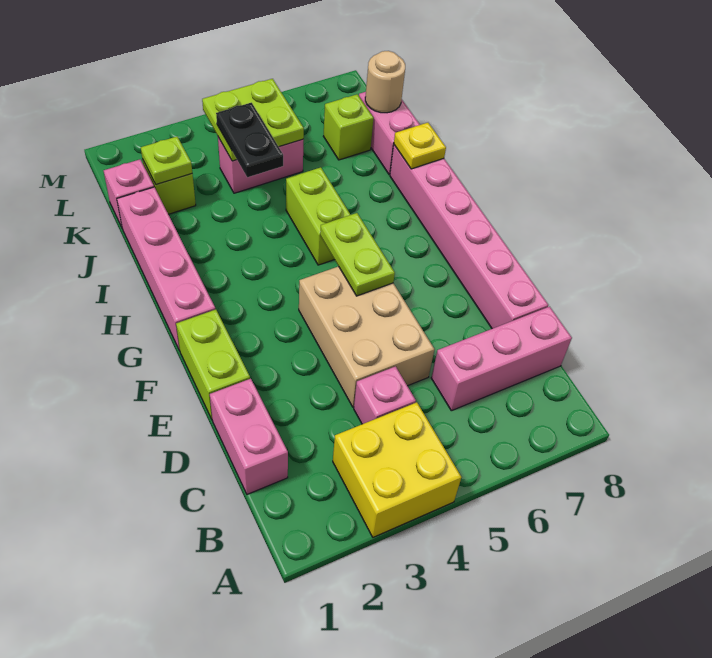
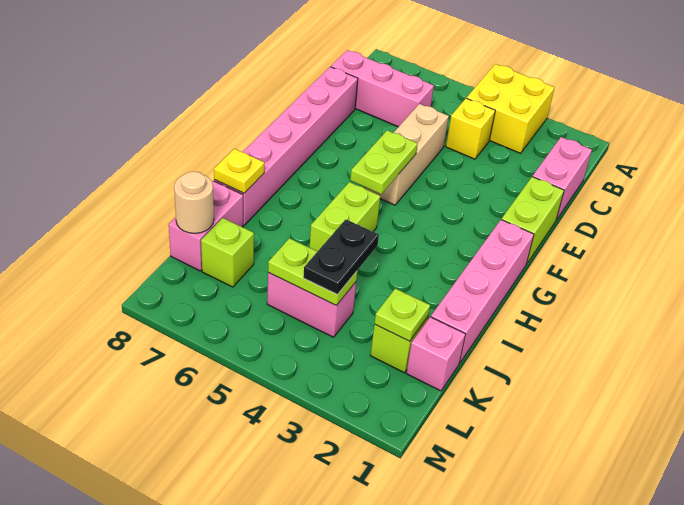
pink brick C4 level 1 -> yellow brick C4 level 1
tan brick D4:F5 level 1 -> tan brick D5:F5 level 1
lime plate K4:L5 level 2 -> lime plate K4:K5 level 2

